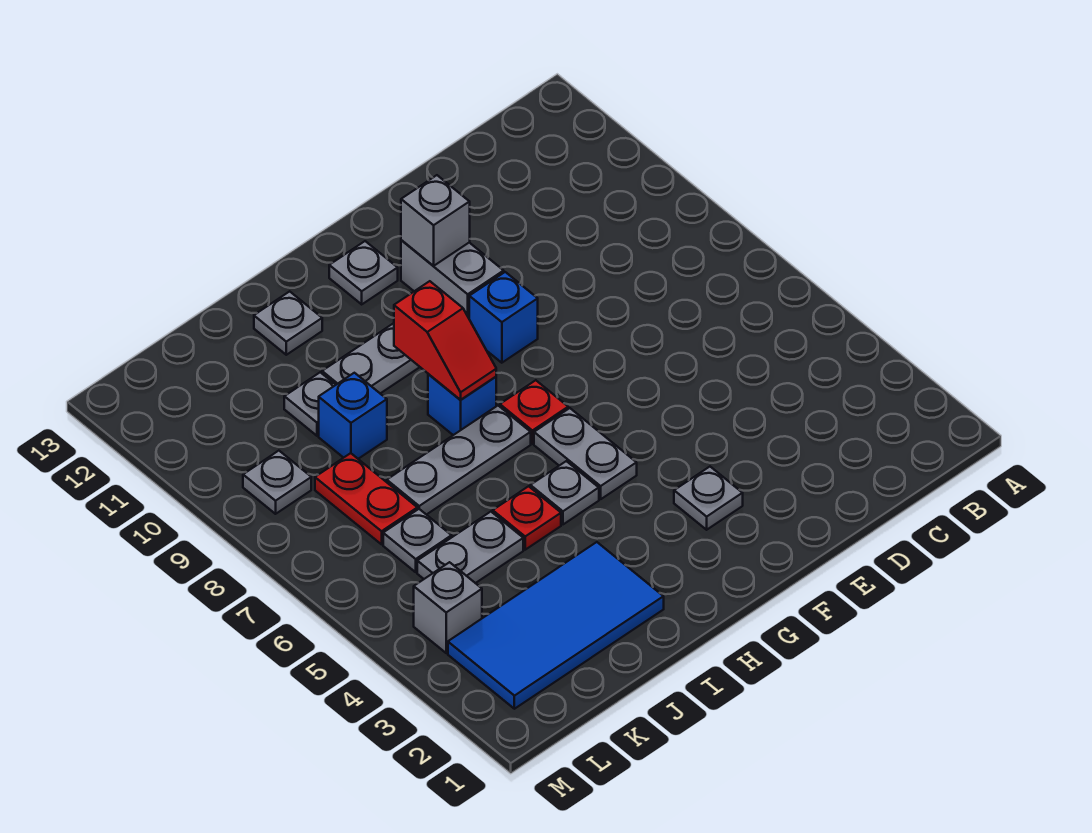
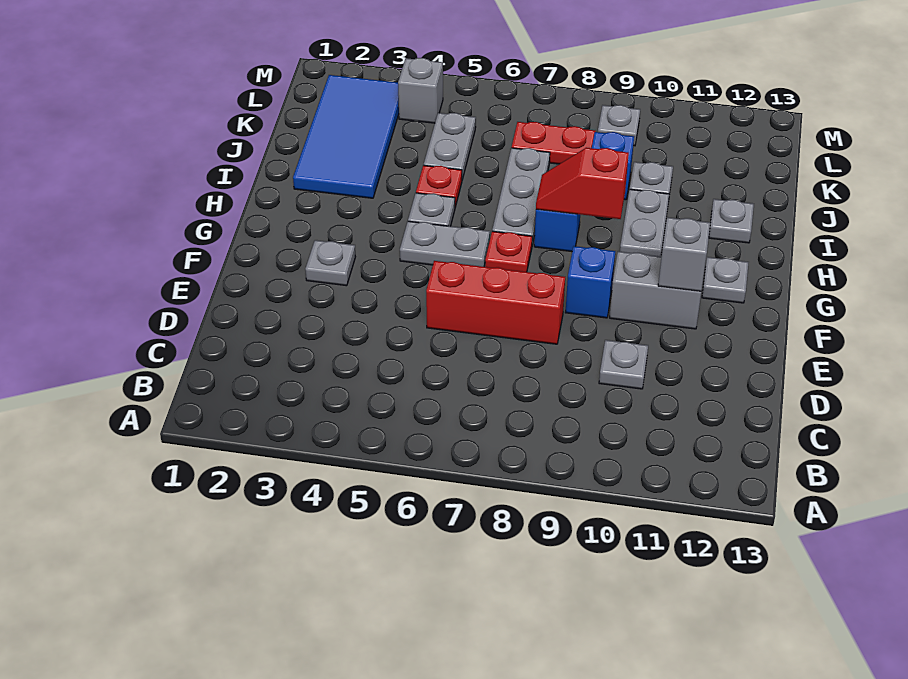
none -> red brick E6:E8 level 1
grey plate K6 level 1 -> grey plate D10 level 1

